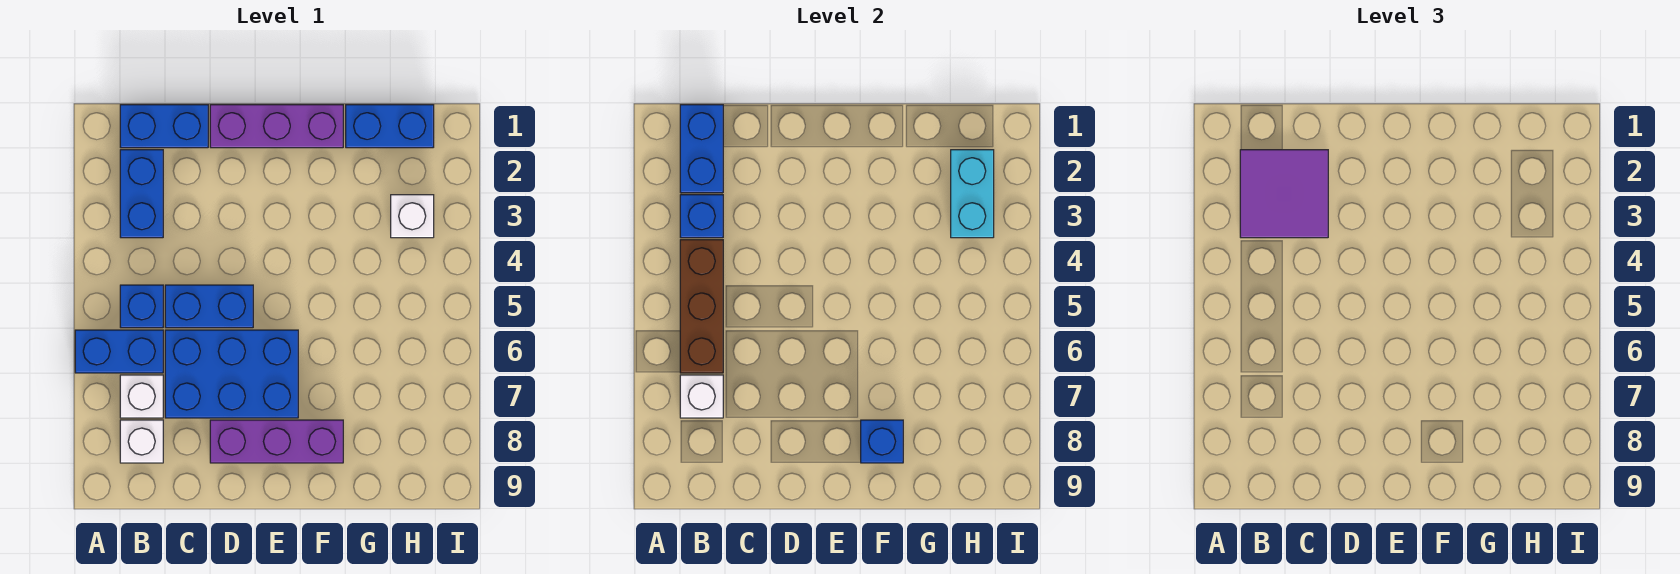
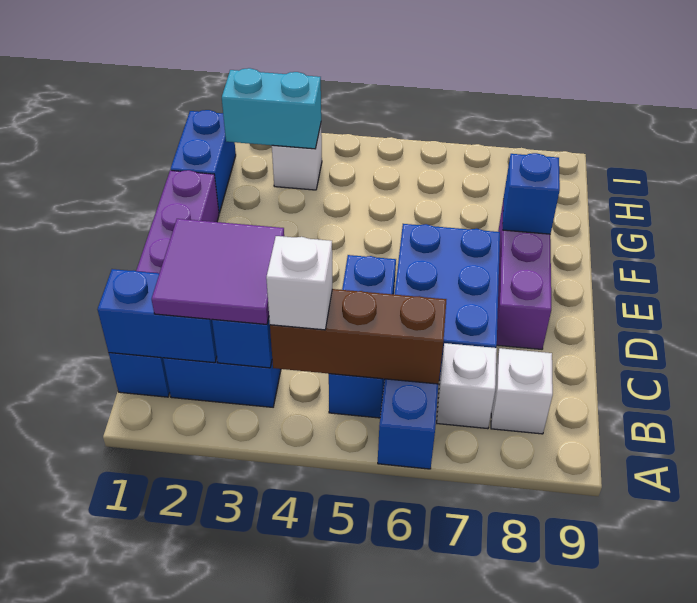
white brick B7 level 2 -> white brick B4 level 3

